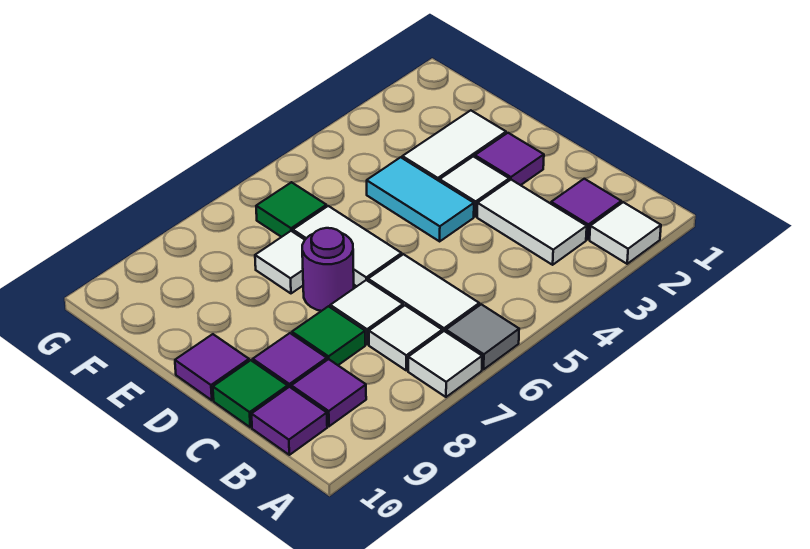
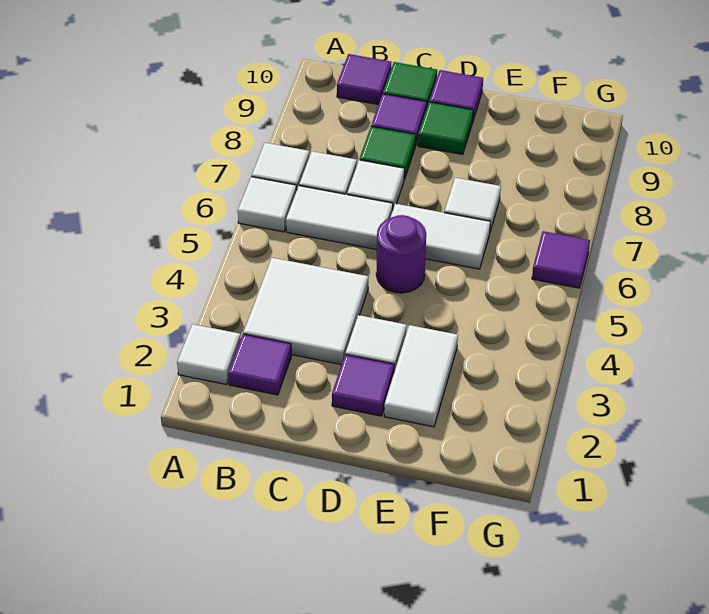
grey tile A6 level 1 -> white tile A6 level 1
white tile B3:C3 level 1 -> white tile B3:C4 level 1
purple tile B9 level 1 -> purple tile G6 level 1
cyan tile D4:E4 level 1 -> none
purple round brick D7 level 1 -> purple round brick D5 level 1
green tile F6 level 1 -> green tile D9 level 1

